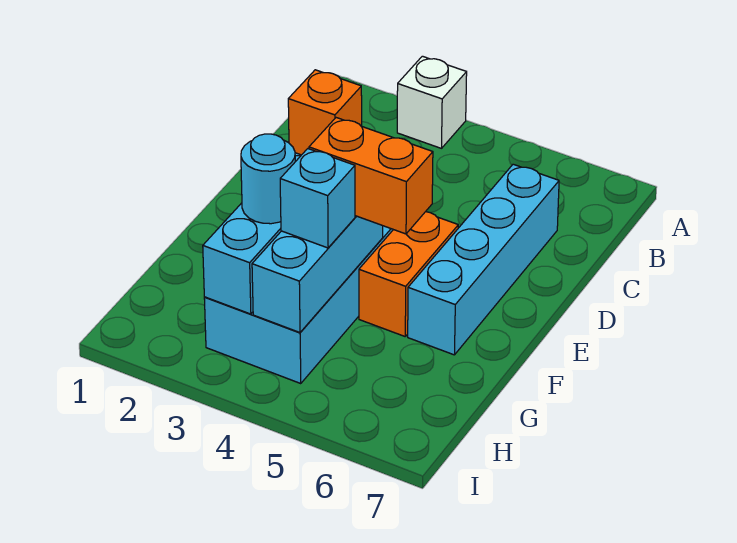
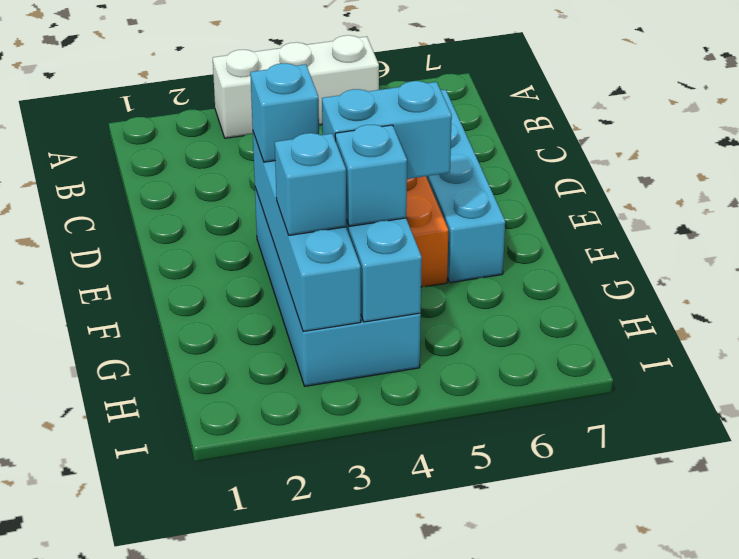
white brick A3 level 1 -> white brick A3:A5 level 1
orange brick E3 level 3 -> cyan brick E3 level 3
orange brick F4:F5 level 3 -> cyan brick F4:F5 level 3
cyan round brick G3 level 3 -> cyan brick G3 level 3

